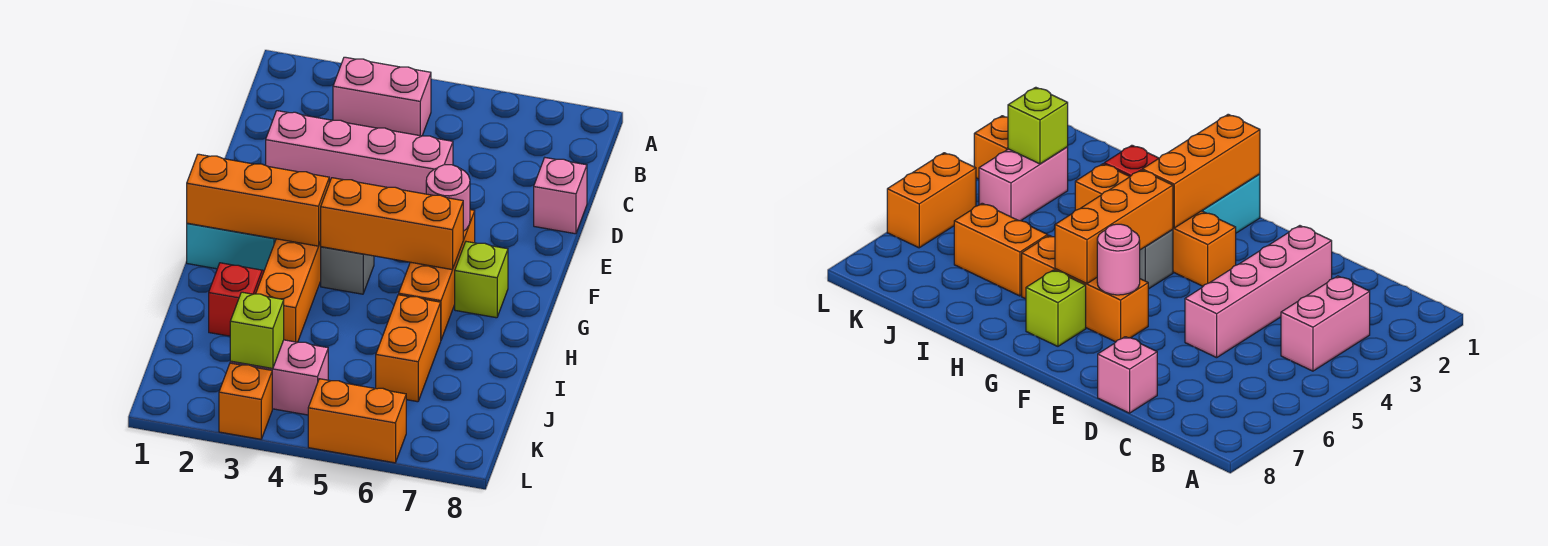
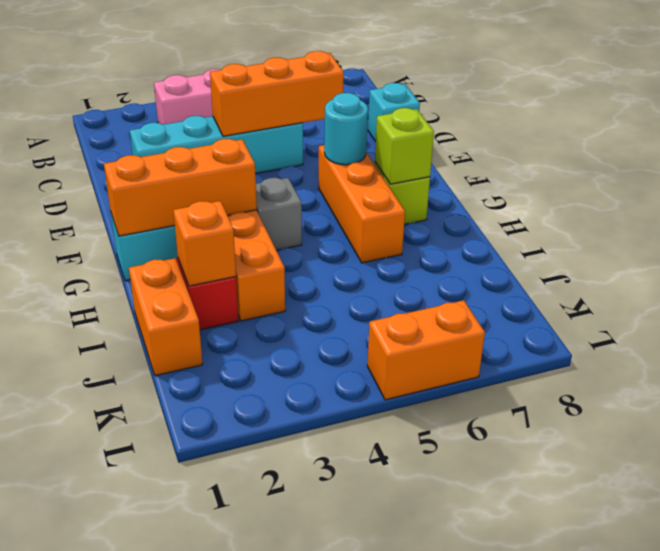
pink brick D2:D5 level 1 -> cyan brick D2:D5 level 1
pink brick D8 level 1 -> cyan brick D8 level 1
pink round brick F6 level 2 -> cyan round brick F6 level 2
orange brick G4:G6 level 2 -> orange brick D4:D6 level 2
orange brick I6:J6 level 1 -> orange brick I1:J1 level 1
pink brick K3:K4 level 1 -> none
lime brick K3 level 2 -> lime brick G7 level 2
orange brick L3 level 1 -> orange brick I2 level 2

